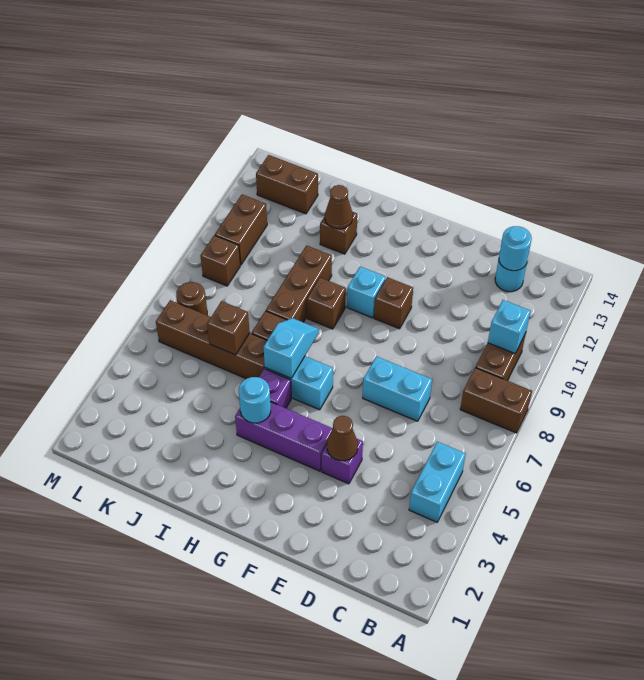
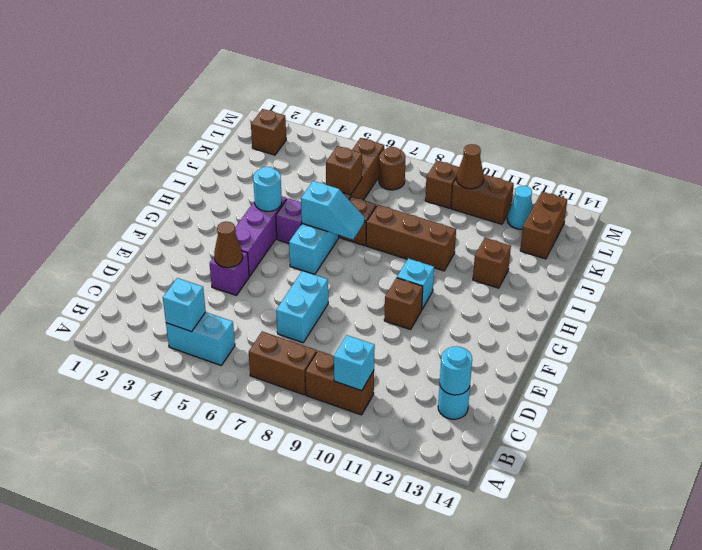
brown brick A8:B8 level 1 -> brown brick B7:B8 level 1
none -> cyan brick B4 level 2
brown brick H9 level 1 -> brown brick L2 level 1
brown cone I12 level 2 -> brown cone L10 level 2
none -> cyan cone L12 level 1

